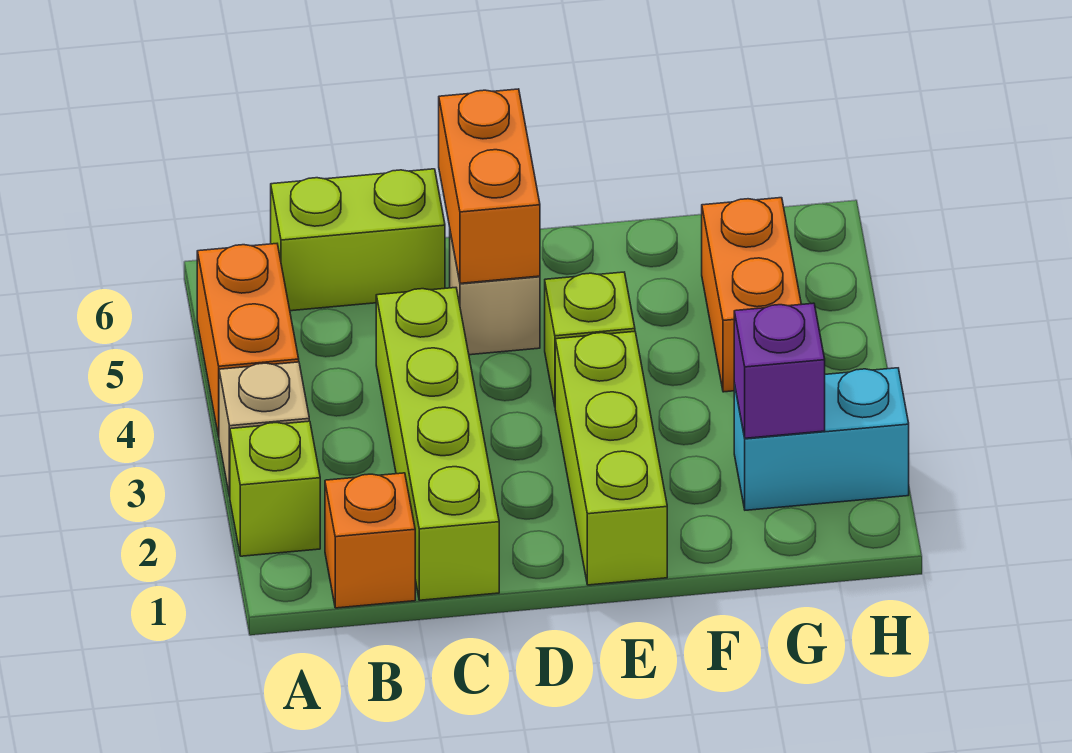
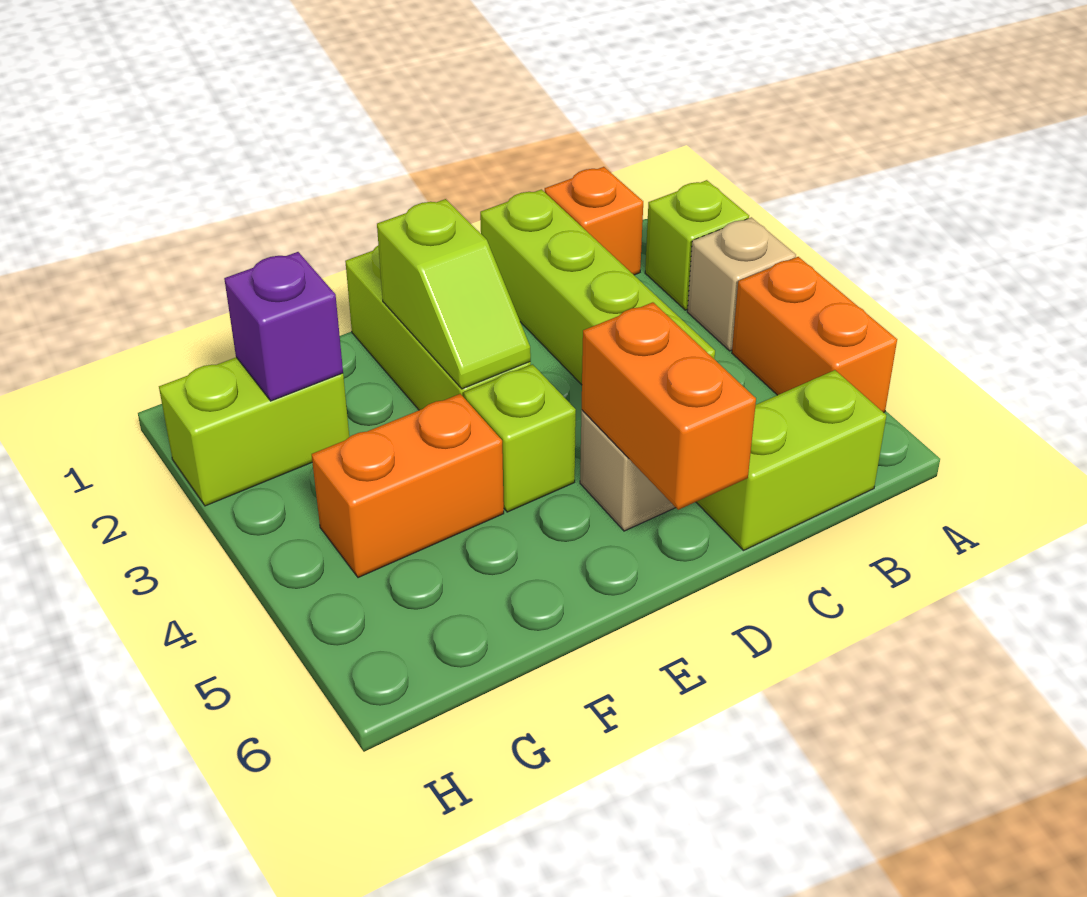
none -> lime slope E2:E3 level 2 top 2
cyan brick G2:H2 level 1 -> lime brick G2:H2 level 1
orange brick G4:G5 level 1 -> orange brick F4:G4 level 1

